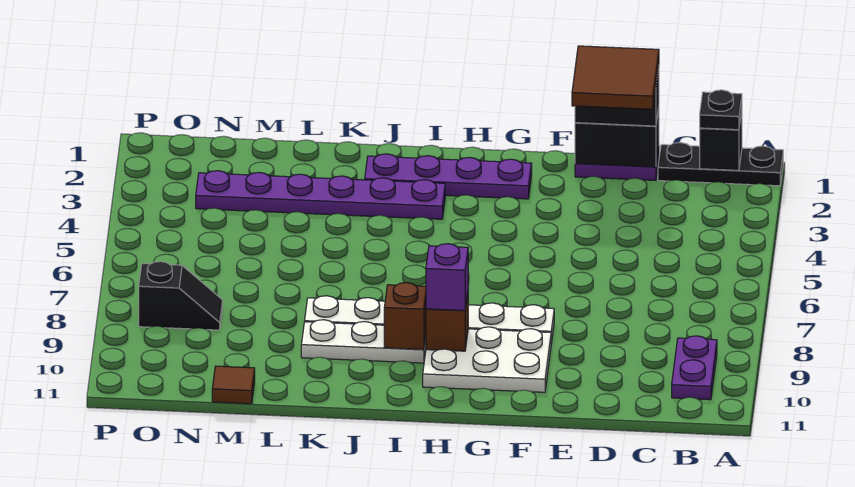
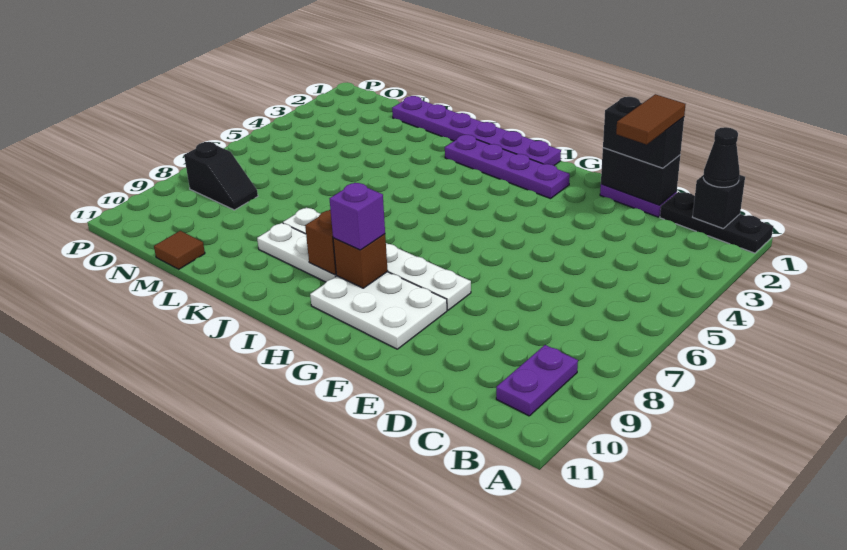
black plate B1 level 3 -> black cone B1 level 3
brown tile D1:E2 level 4 -> brown tile D1:D2 level 4
purple plate I3:N3 level 1 -> purple plate H1:M1 level 1

